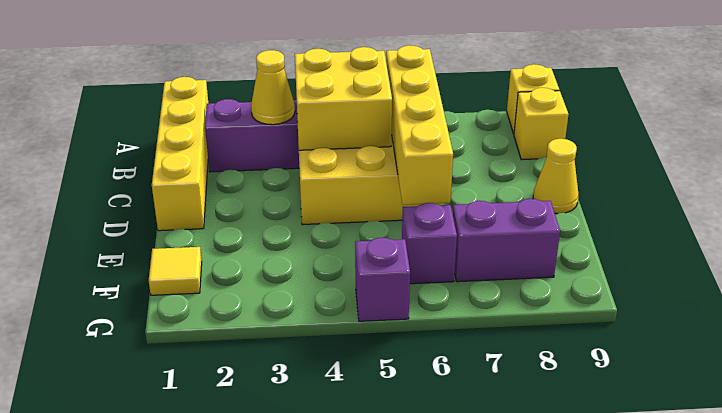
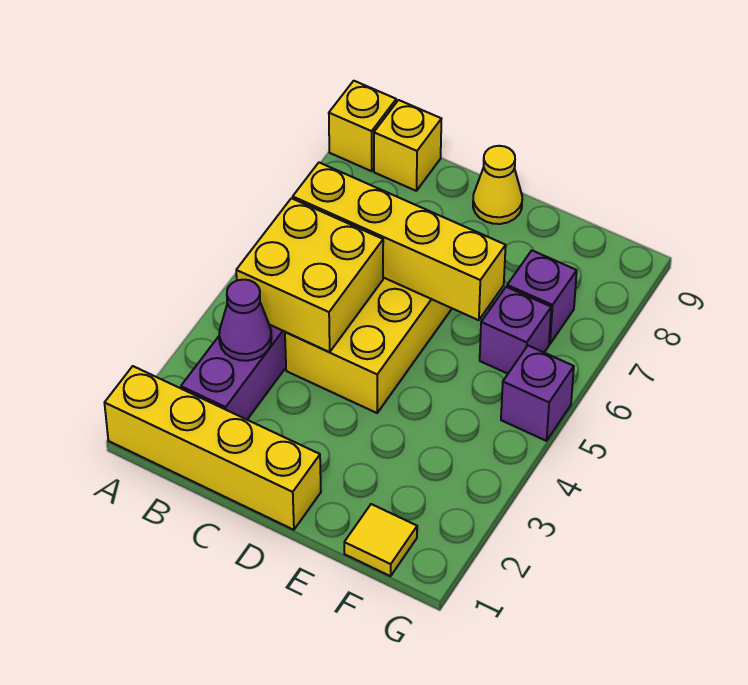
yellow cone B3 level 2 -> purple cone B3 level 2
purple brick F7:F8 level 1 -> purple brick F7 level 1

